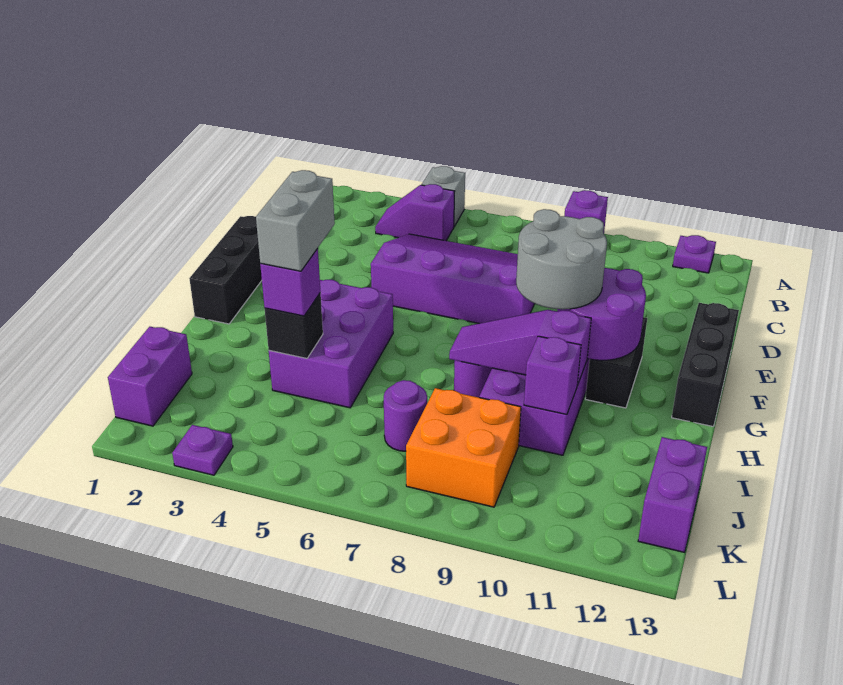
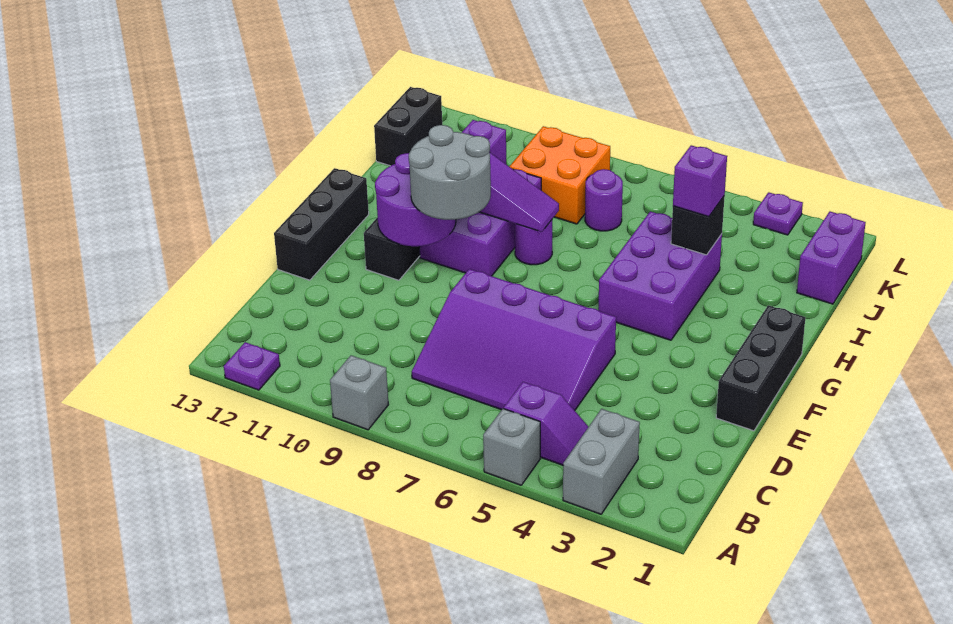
purple brick A9 level 1 -> grey brick A9 level 1
grey brick H4:I4 level 4 -> grey brick A3:B3 level 1
purple brick J13:K13 level 1 -> black brick J13:K13 level 1

